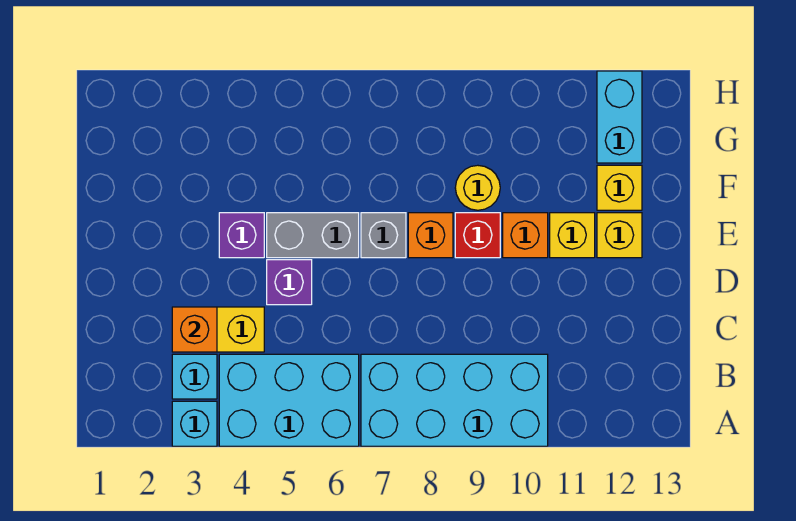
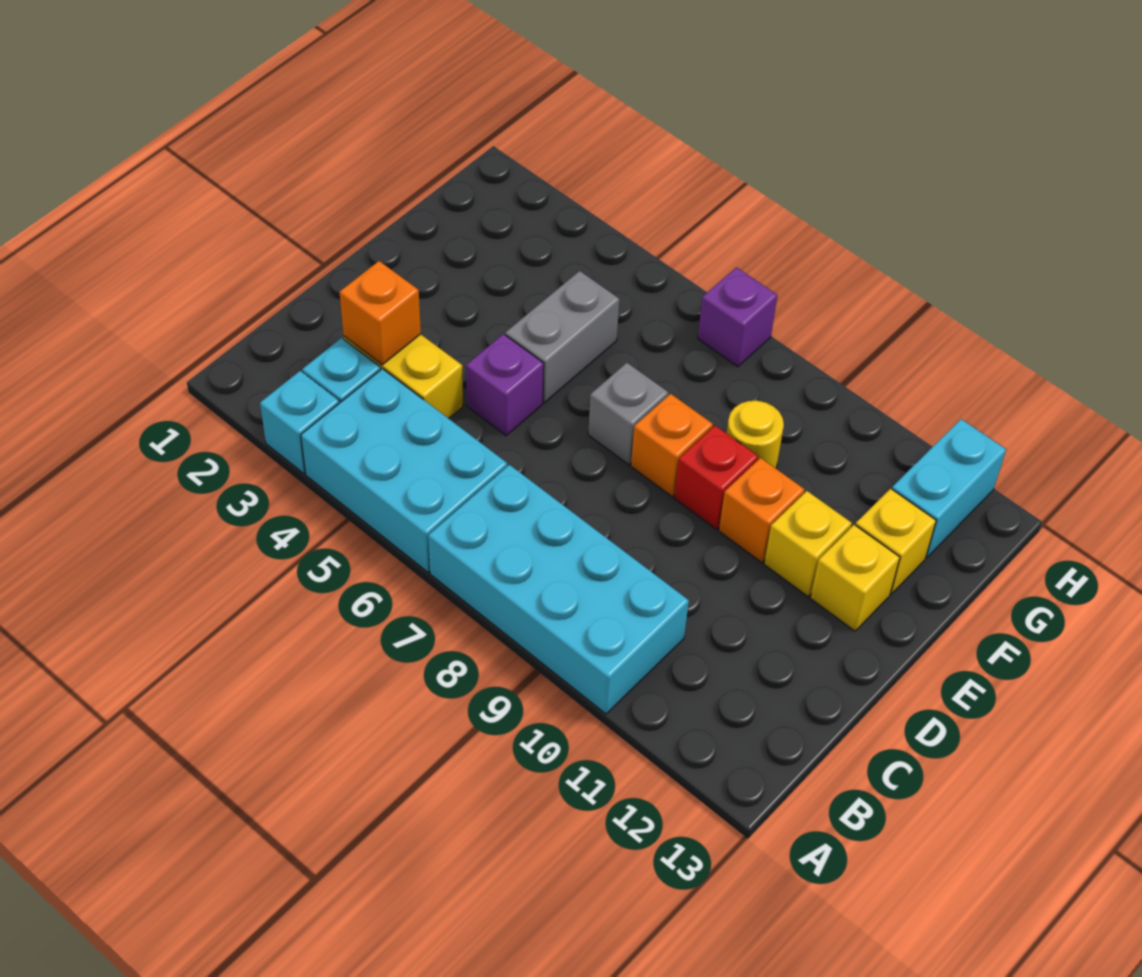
purple brick E4 level 1 -> purple brick H7 level 1
grey brick E5:E6 level 1 -> grey brick E5:F5 level 1

